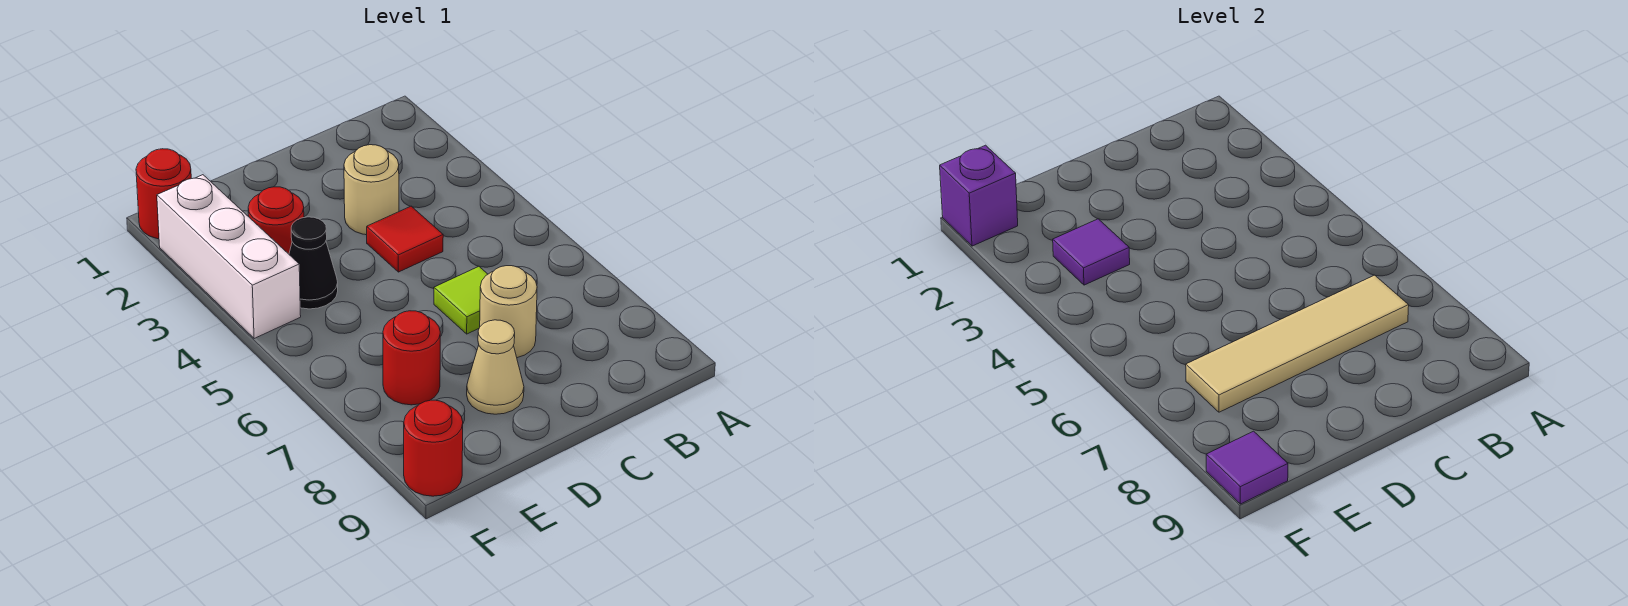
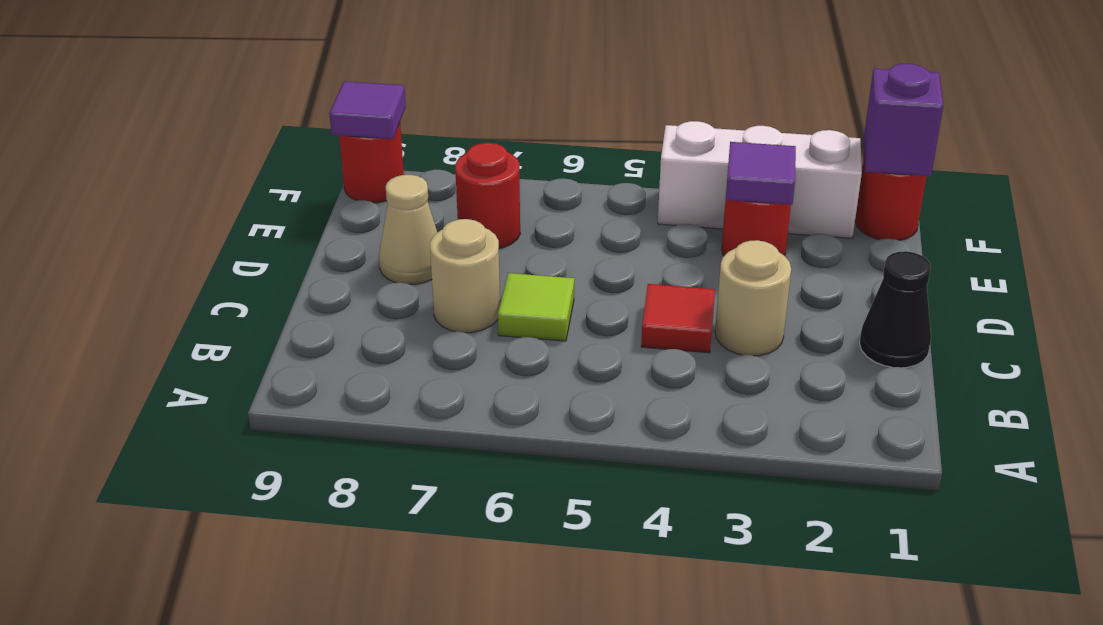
tan tile B7:E7 level 2 -> none
black cone E4 level 1 -> black cone C1 level 1

